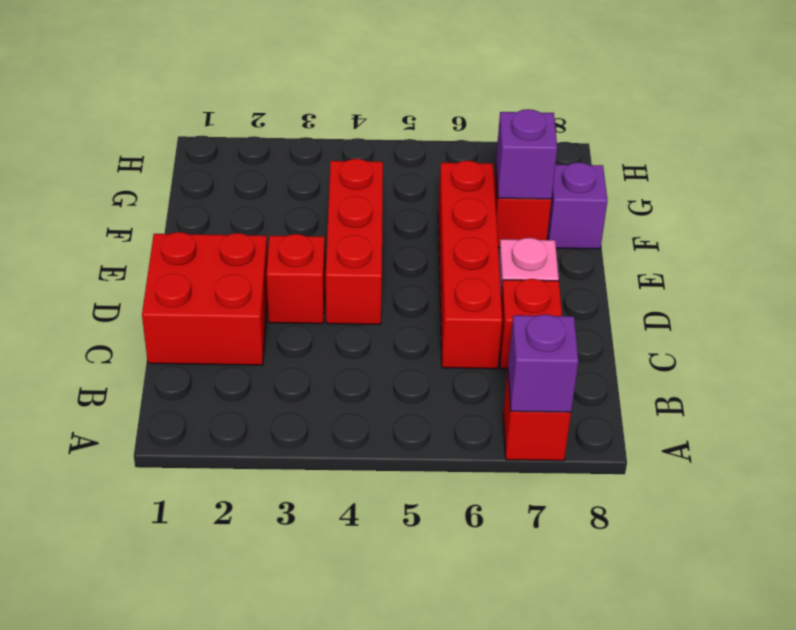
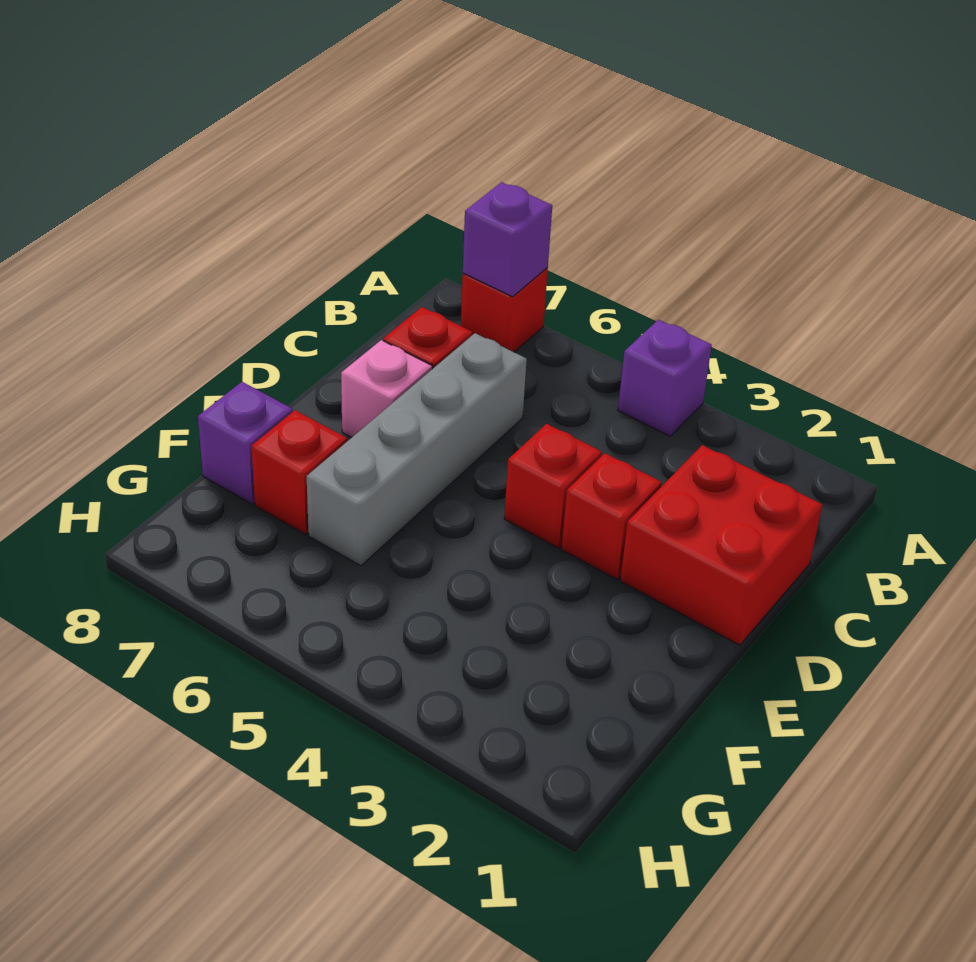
red brick C6:F6 level 1 -> grey brick C6:F6 level 1
red brick D4:F4 level 1 -> red brick D4 level 1
purple brick F7 level 2 -> purple brick A4 level 1

